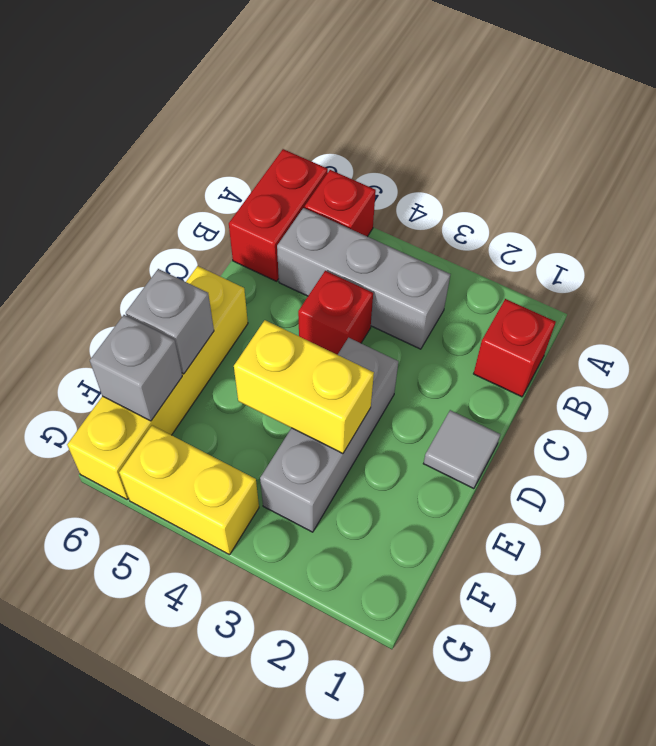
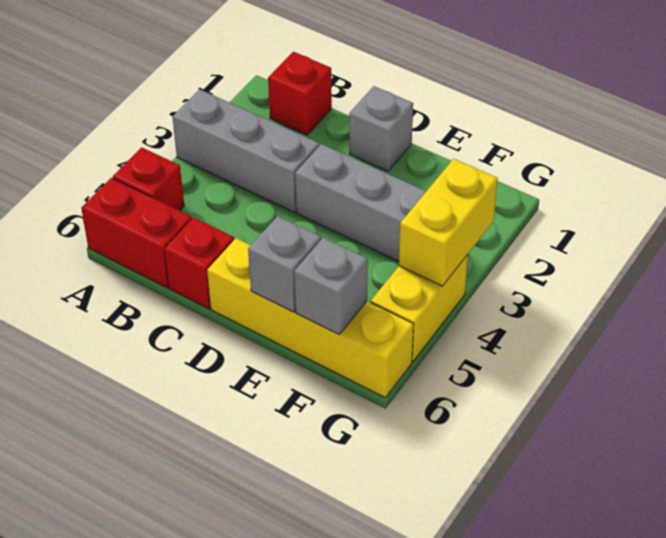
grey brick B3:B5 level 1 -> grey brick A3:C3 level 1
red brick C4 level 1 -> red brick C6 level 1
grey tile D1 level 1 -> grey brick D1 level 1
yellow brick E3:E4 level 2 -> yellow brick G3:G4 level 2

